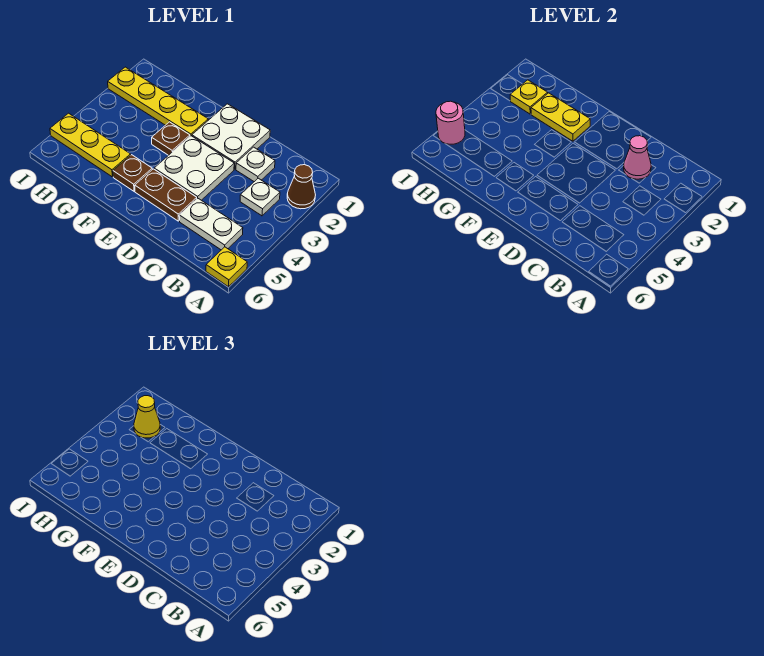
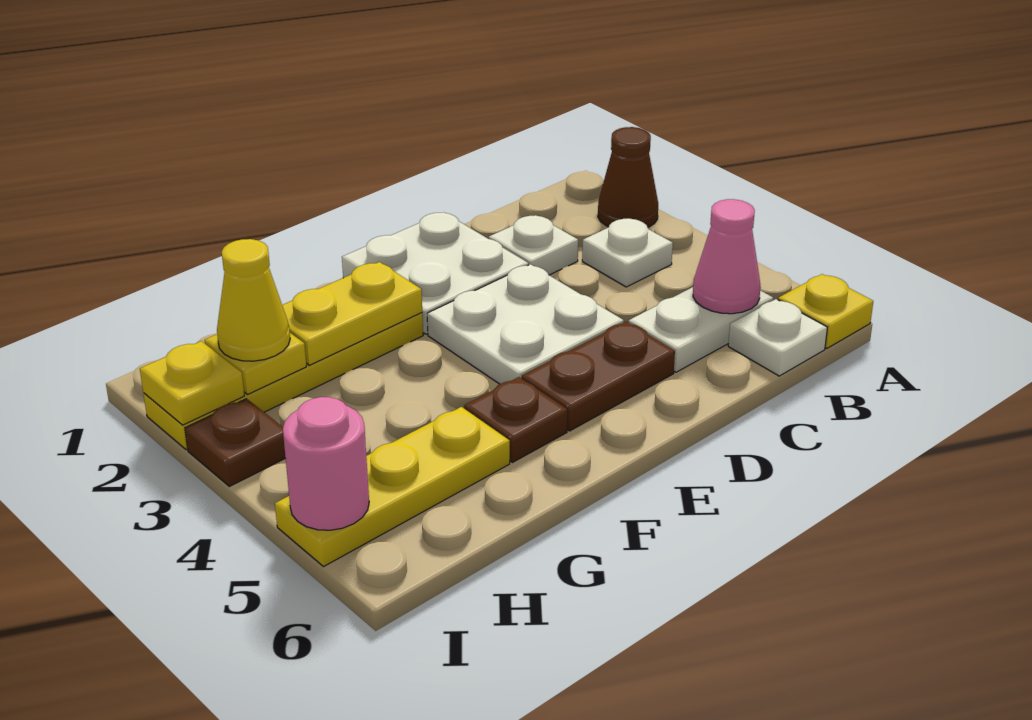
none -> white plate B6 level 1
pink cone C2 level 2 -> pink cone B5 level 2
brown plate F3 level 1 -> brown plate I3 level 1
none -> yellow plate I2 level 2

